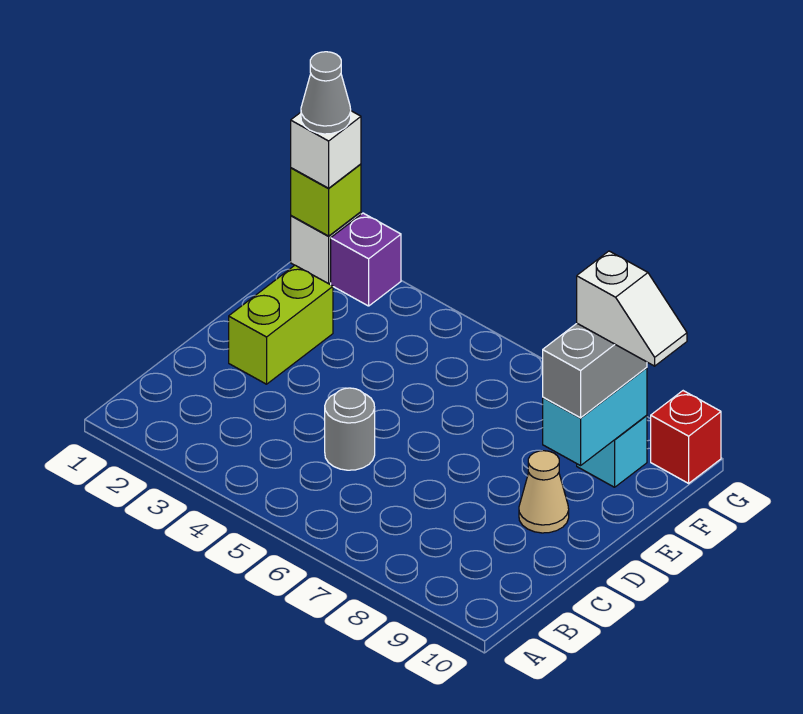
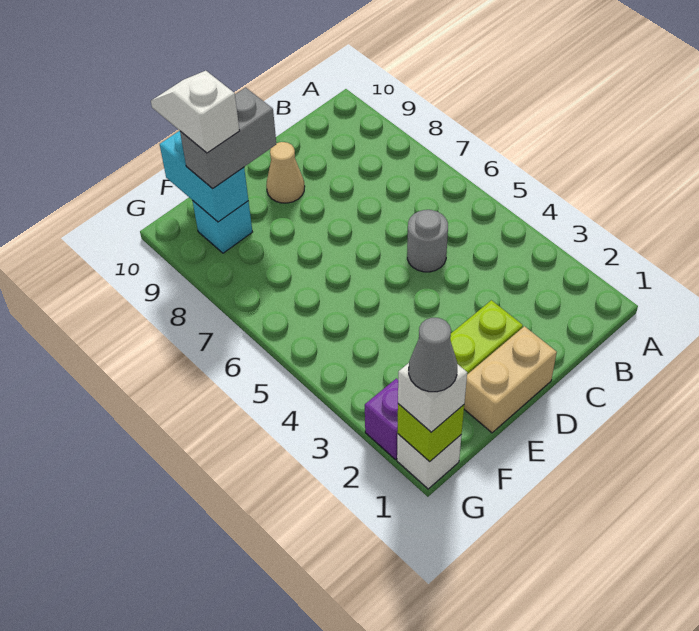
none -> tan brick D1:E1 level 1
cyan brick E9:F9 level 2 -> cyan brick F9:F10 level 2
red brick G10 level 1 -> none

